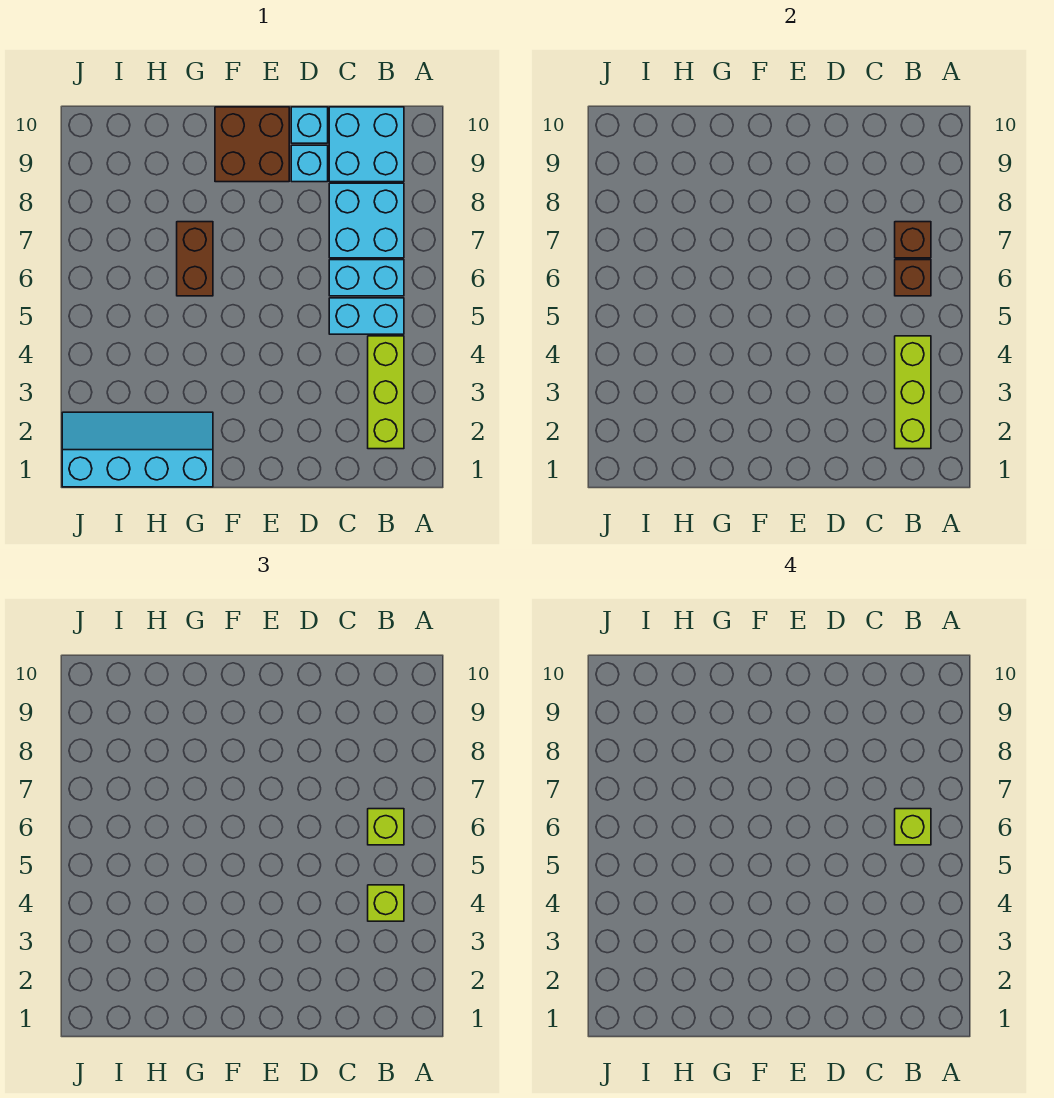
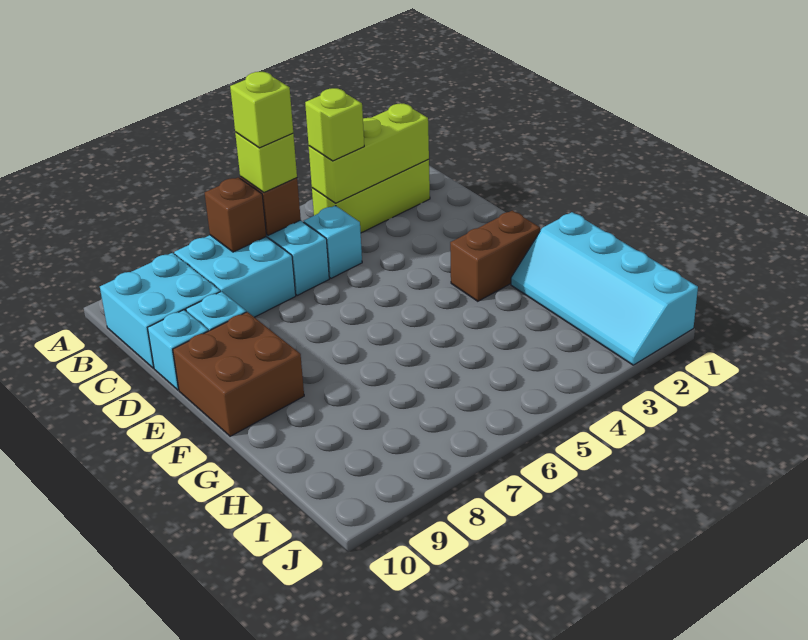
cyan brick B5:C5 level 1 -> cyan brick C5 level 1
brown brick G6:G7 level 1 -> brown brick F2:F3 level 1

